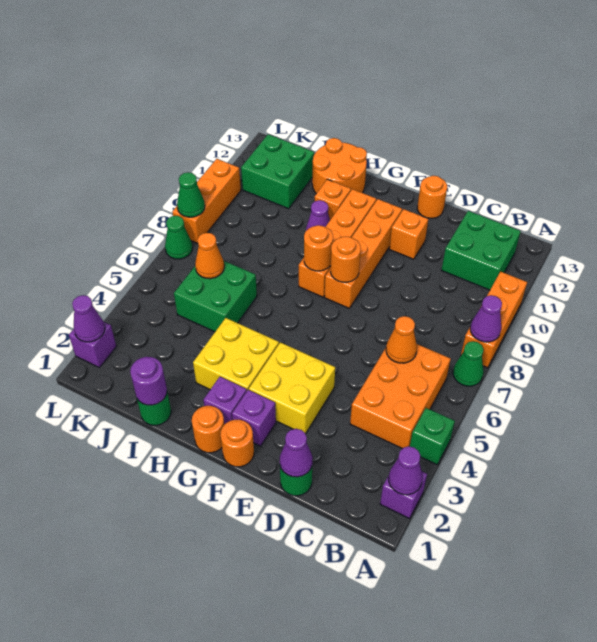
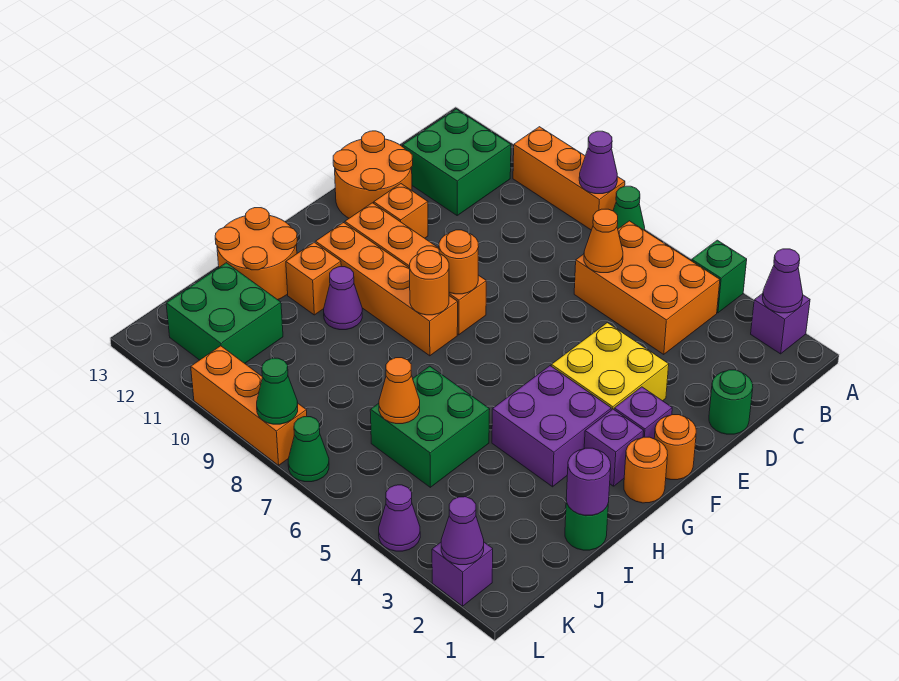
purple cone D1 level 2 -> purple cone L4 level 1
orange round brick E13 level 1 -> orange round brick D12:E13 level 1
yellow brick G3:H4 level 1 -> purple brick G3:H4 level 1

